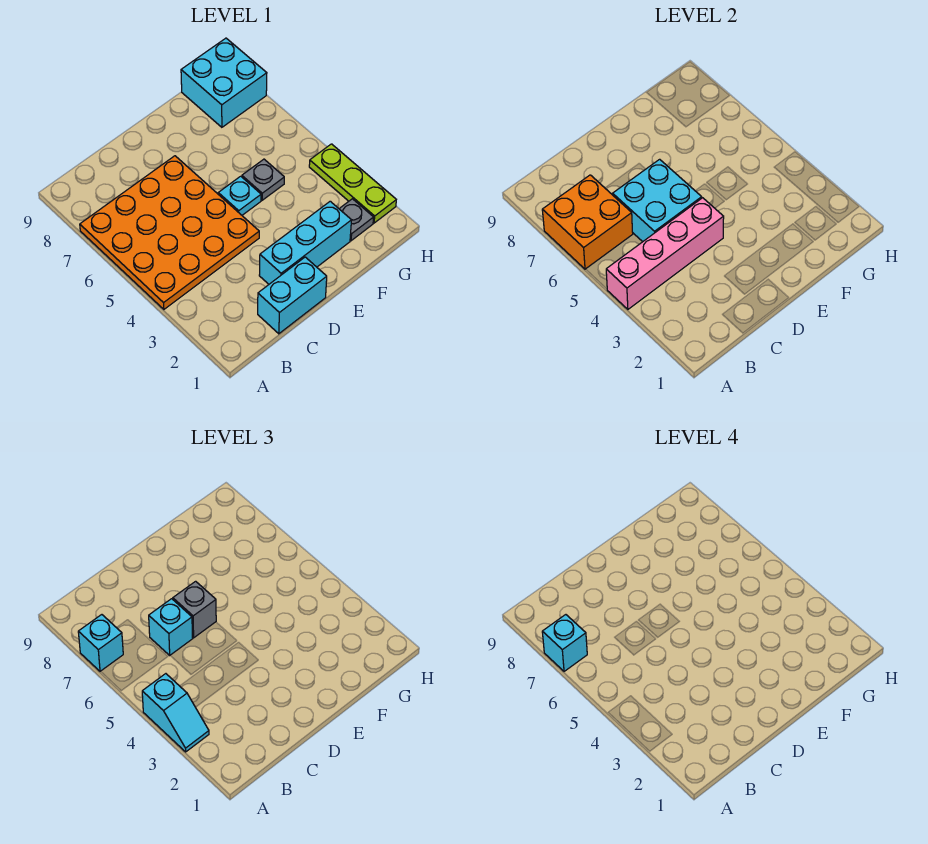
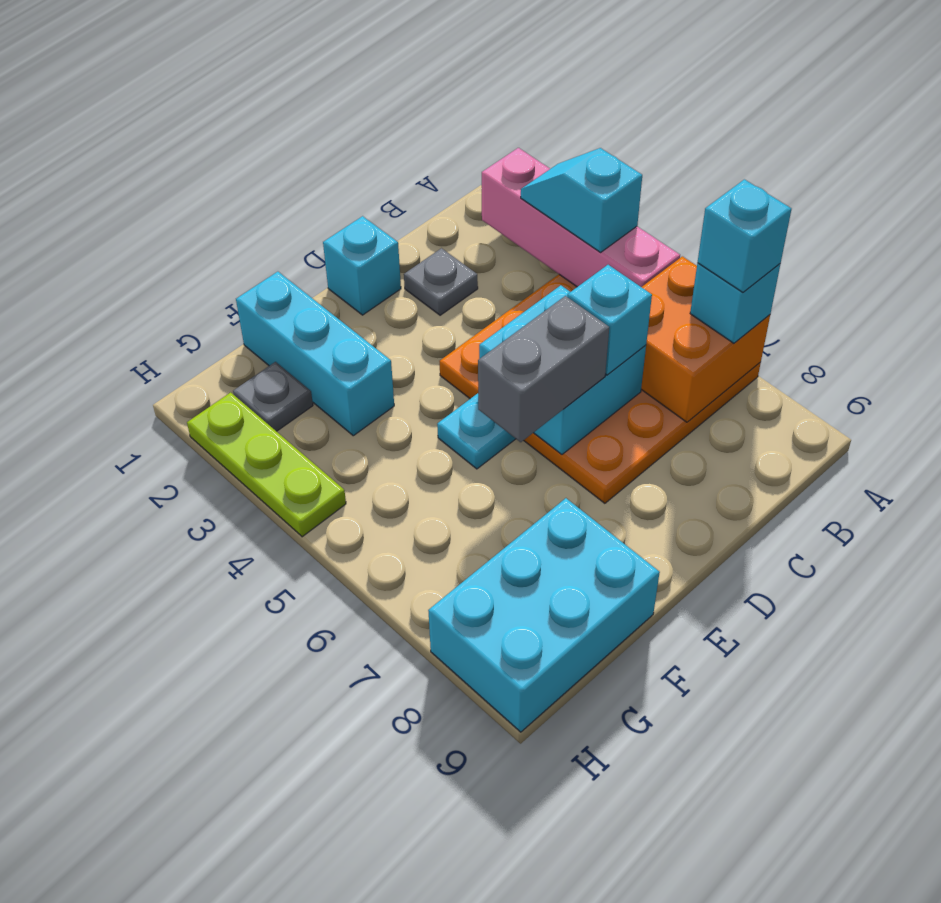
pink brick A4:D4 level 2 -> pink brick A2:A5 level 2
cyan brick C1:D1 level 1 -> cyan brick D1 level 1
cyan brick D2:F2 level 1 -> cyan brick F1:F3 level 1
grey brick D6 level 3 -> grey brick D6:E6 level 3
grey plate F5 level 1 -> grey plate C2 level 1
cyan brick G8:H9 level 1 -> cyan brick F8:H9 level 1

